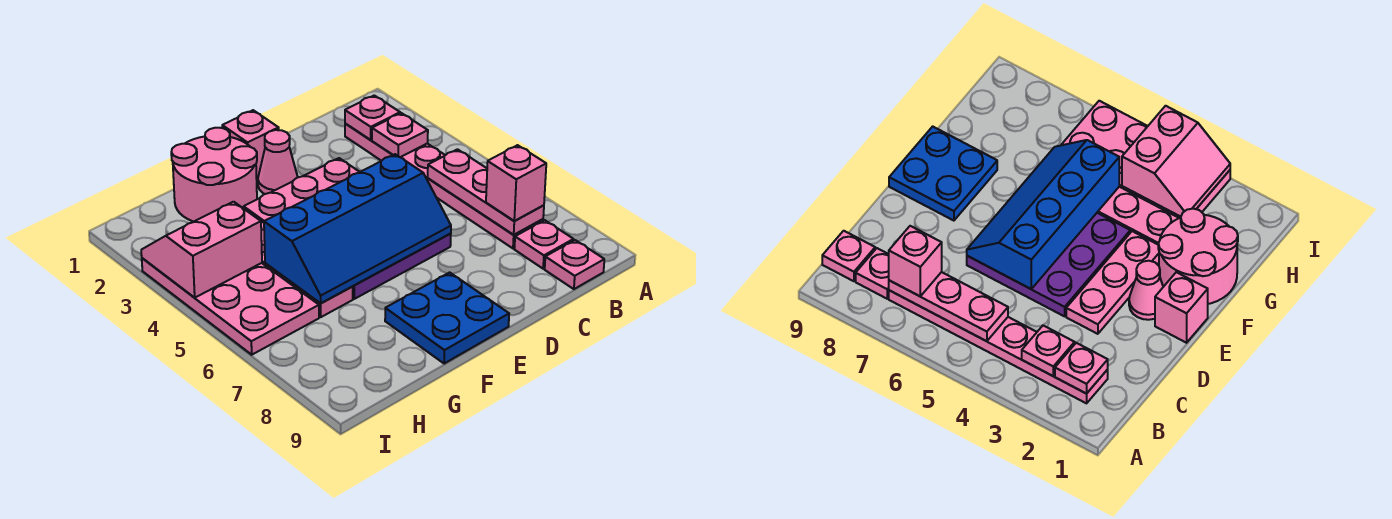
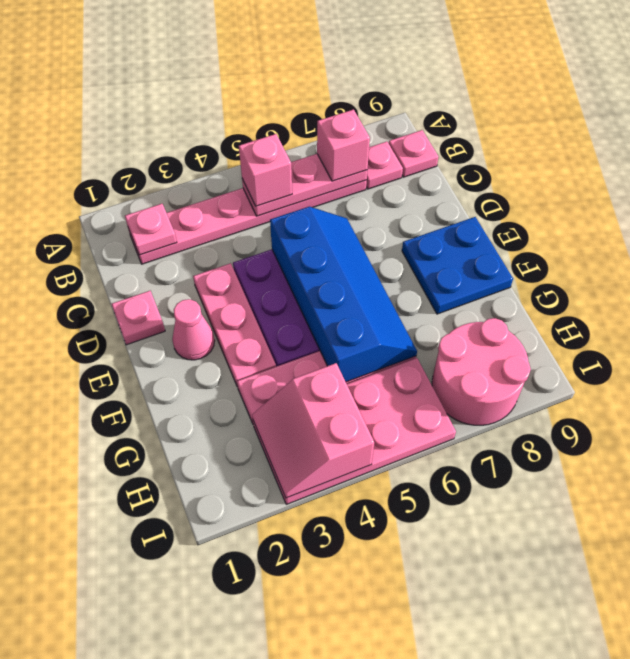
pink plate B3 level 2 -> pink plate D1 level 1
pink brick E1 level 1 -> pink brick B5 level 3
pink round brick F1:G2 level 1 -> pink round brick H7:I8 level 1

